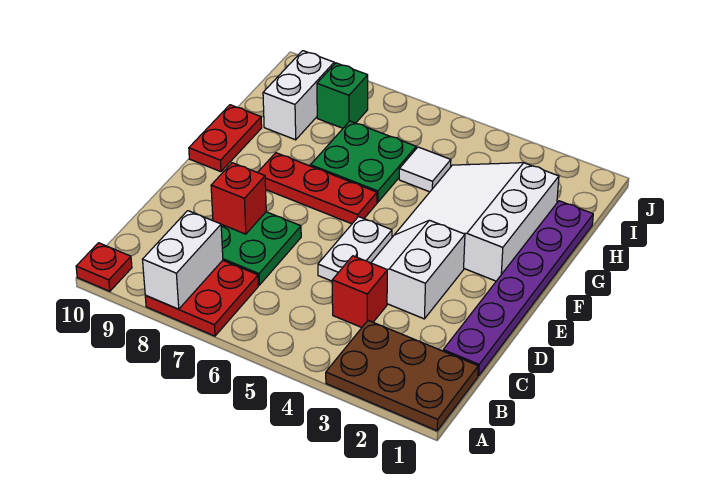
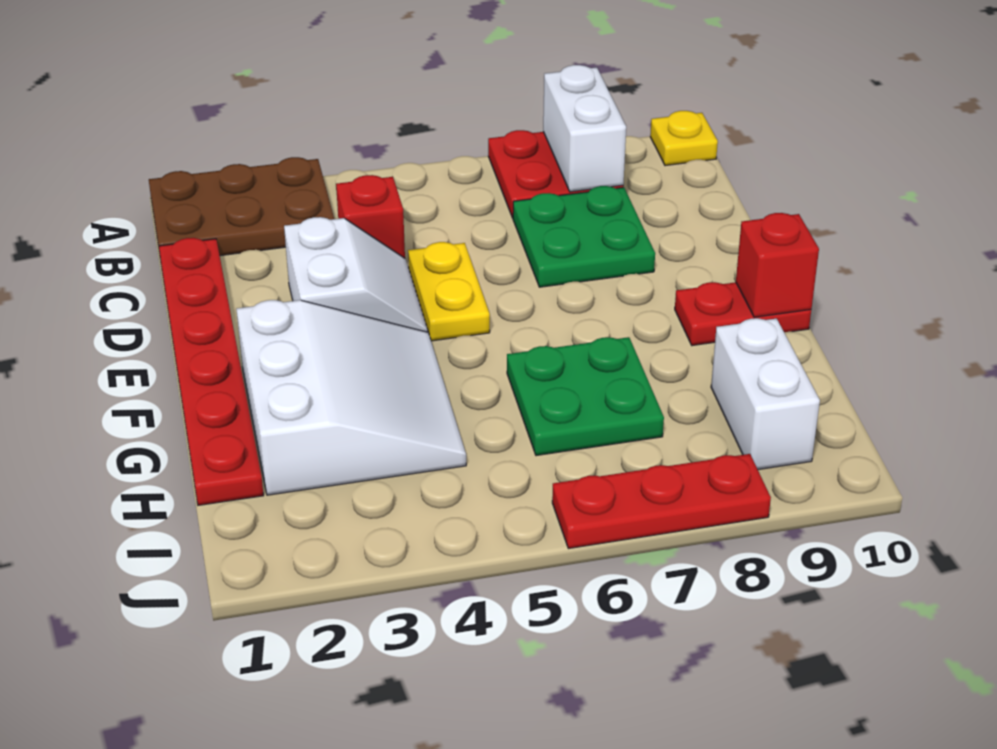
red plate A10 level 1 -> yellow plate A10 level 1
purple plate C1:H1 level 1 -> red plate C1:H1 level 1
white plate D5:E5 level 1 -> yellow plate D5:E5 level 1
red brick D8 level 2 -> red brick F10 level 2
red plate F6:F8 level 1 -> red plate J6:J8 level 1
red plate F10:G10 level 1 -> red plate F9:F10 level 1
white tile H5 level 1 -> none
green brick I8 level 1 -> none

